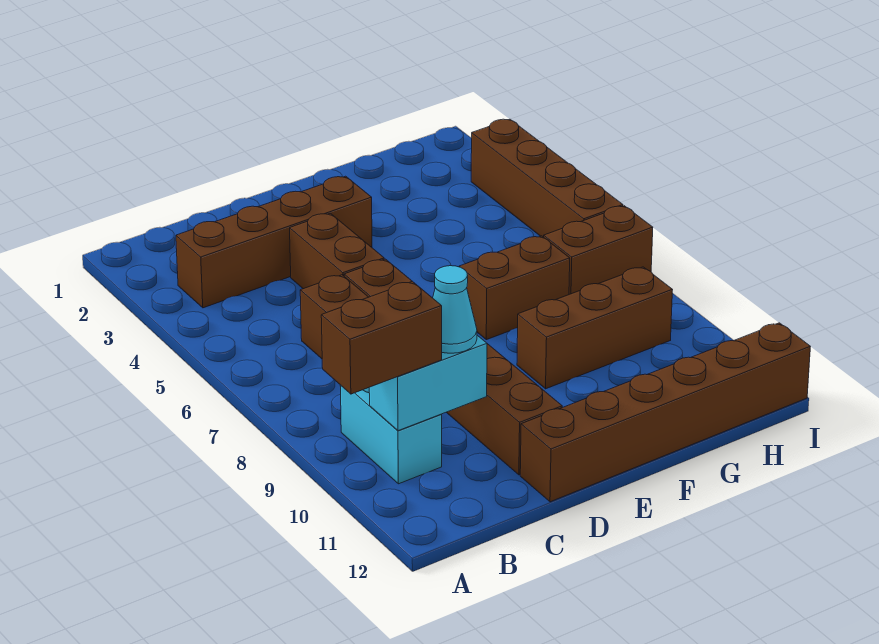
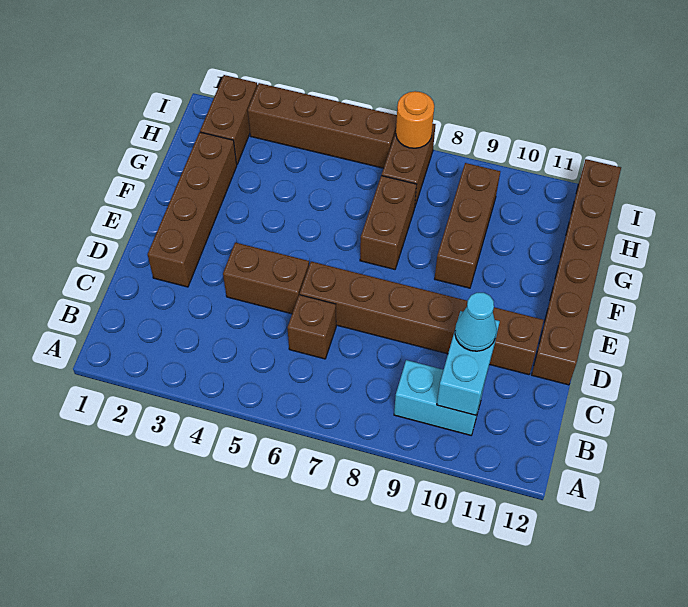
brown brick A10:B10 level 3 -> brown brick H2:I2 level 1
brown brick B3:E3 level 1 -> brown brick D2:G2 level 1
none -> orange round brick I7 level 2

